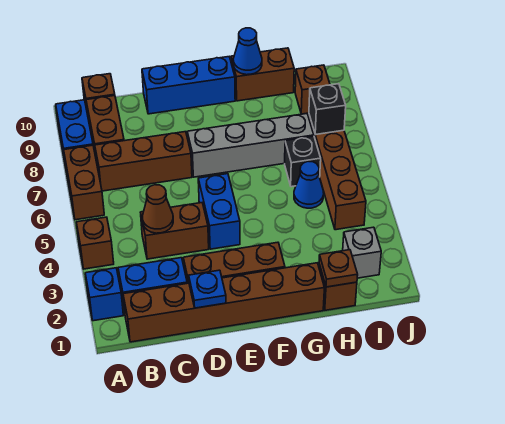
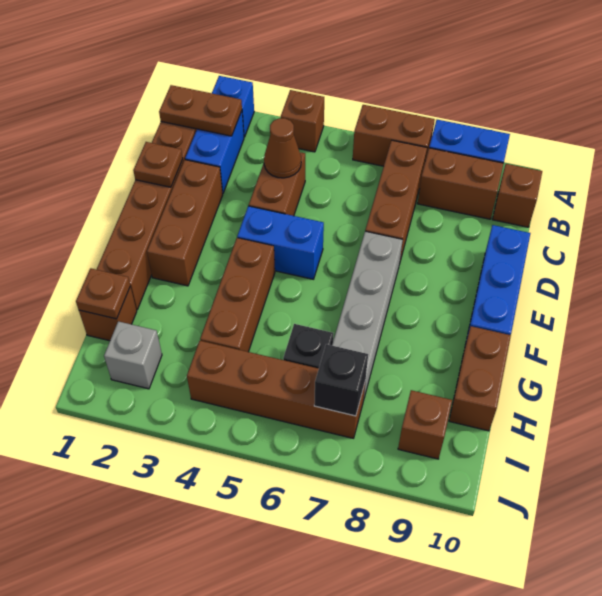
none -> brown plate B1:B2 level 2
blue plate D1 level 2 -> brown plate D1 level 2
none -> brown brick F4:H4 level 1
blue cone G10 level 2 -> none
blue cone H5 level 1 -> none

